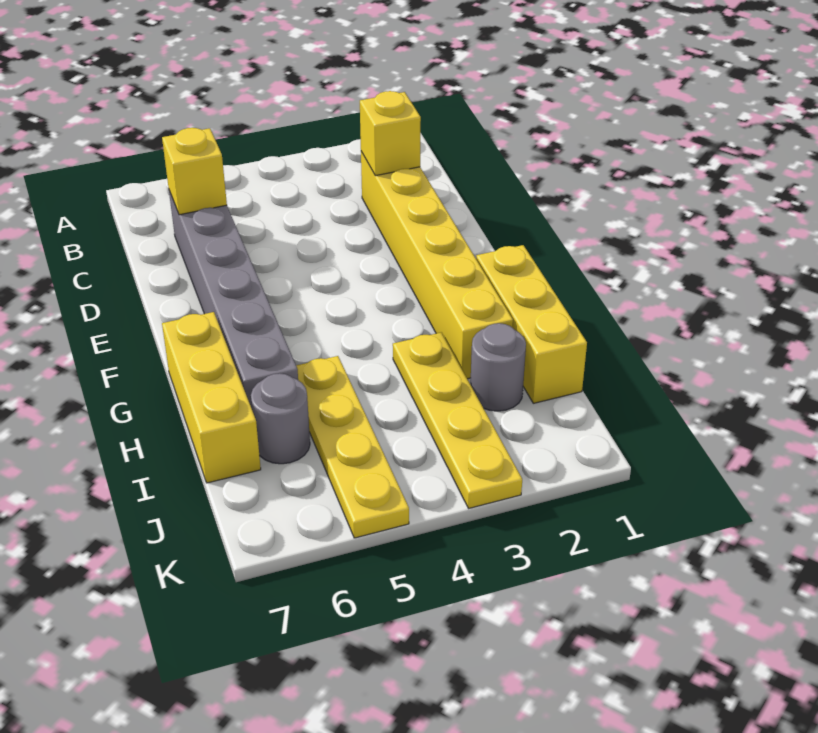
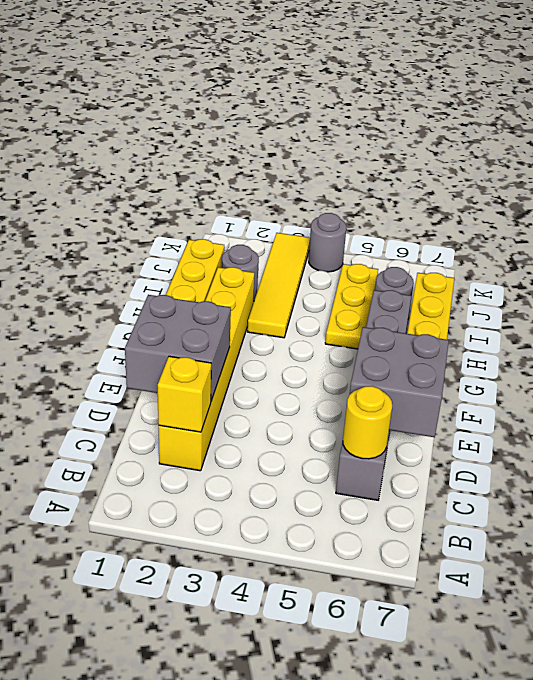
yellow brick C6 level 2 -> yellow round brick C6 level 2
none -> grey brick D1:E2 level 2
none -> grey brick D6:E7 level 2
yellow plate H3:K3 level 1 -> yellow tile H3:K3 level 1
yellow plate H5:K5 level 1 -> yellow plate H5:J5 level 1
none -> grey round brick K4 level 1

